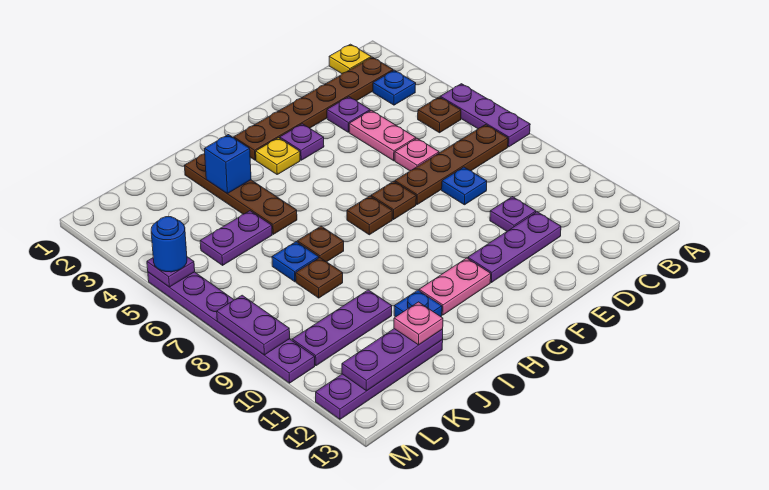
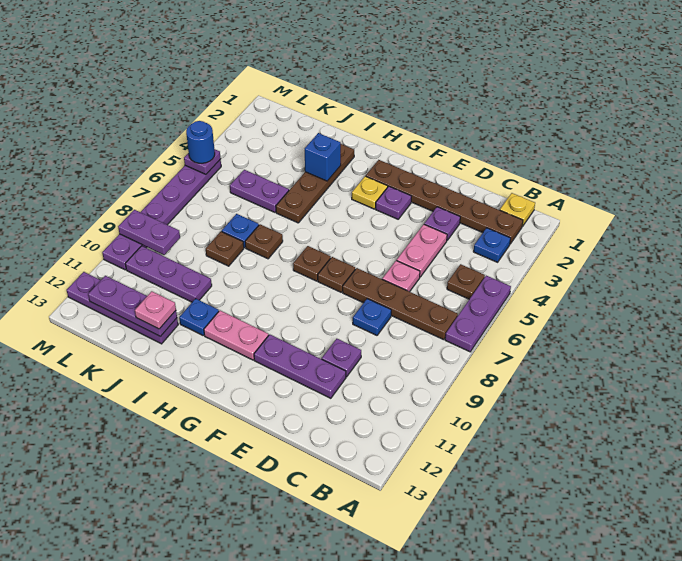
purple plate M8:M9 level 2 -> purple plate L9:M9 level 2

